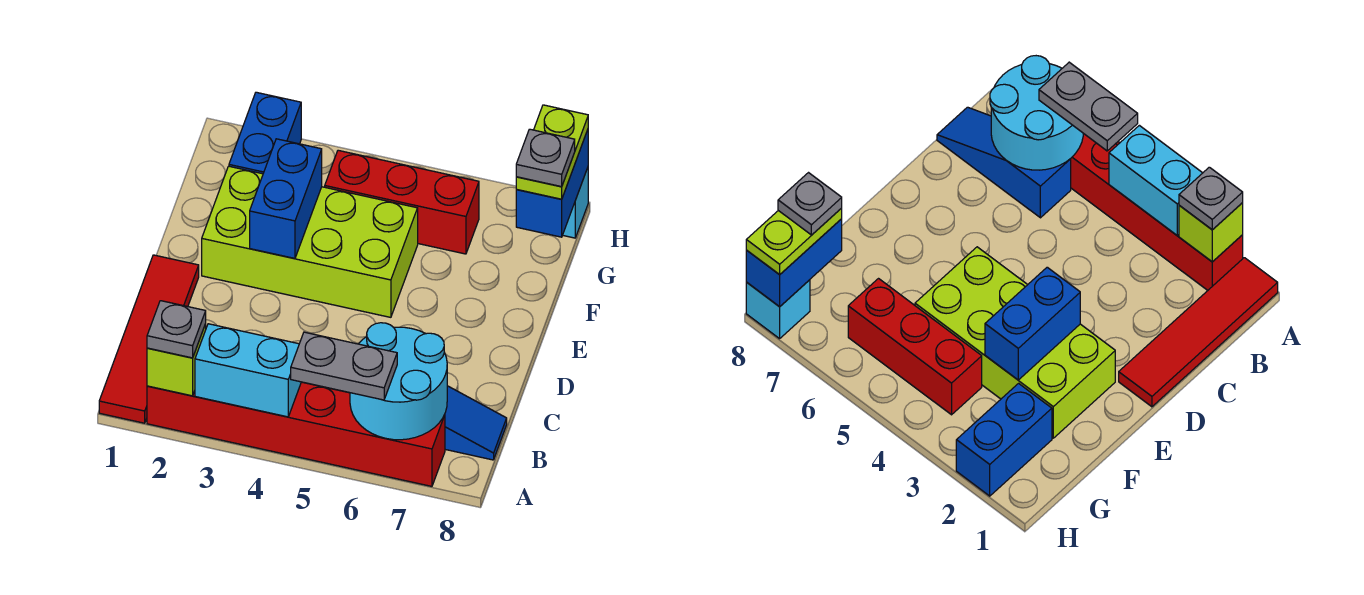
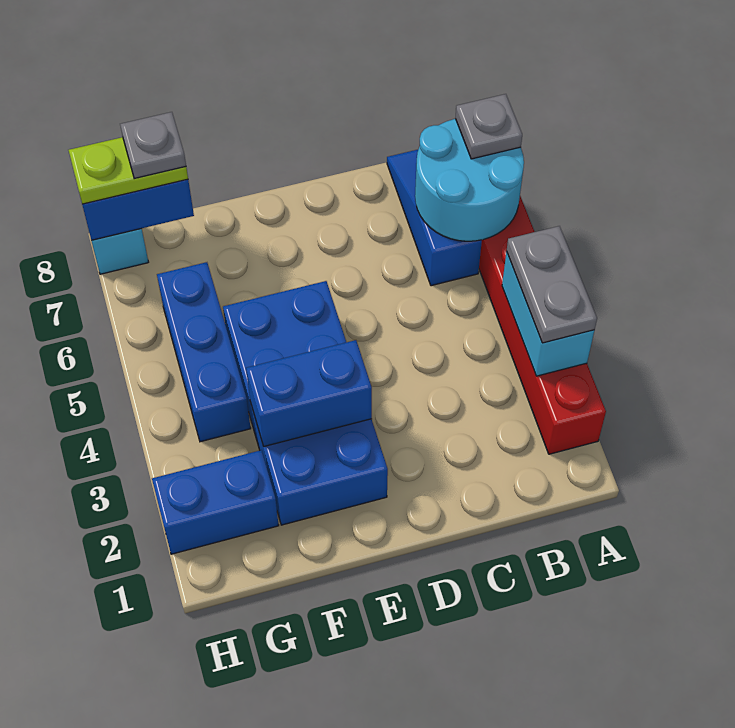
red tile A1:D1 level 1 -> none
lime brick A2 level 2 -> none
grey plate A2 level 3 -> grey plate A7 level 3
grey plate A5:A6 level 3 -> grey plate A3:A4 level 3
lime brick E2:F5 level 1 -> blue brick E2:F5 level 1
red brick G4:G6 level 1 -> blue brick G4:G6 level 1

